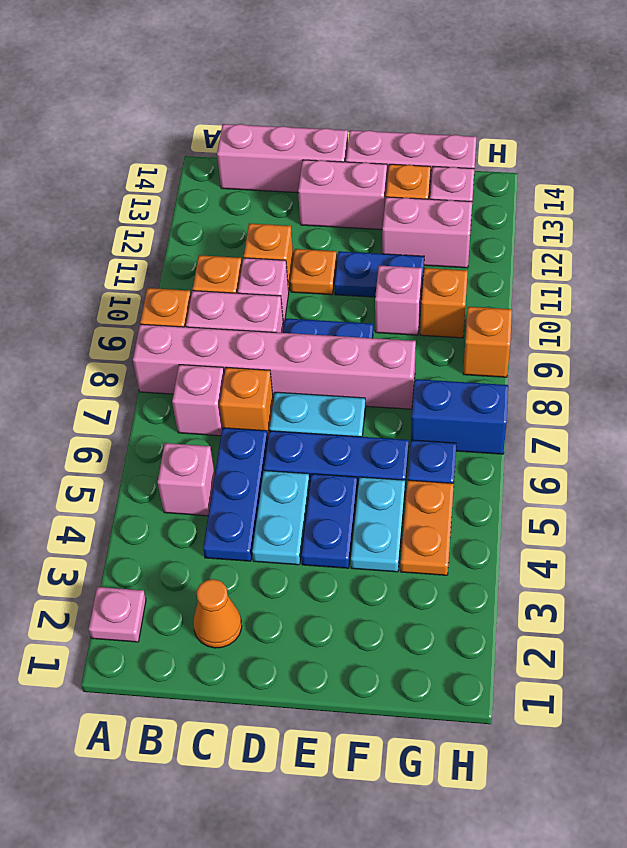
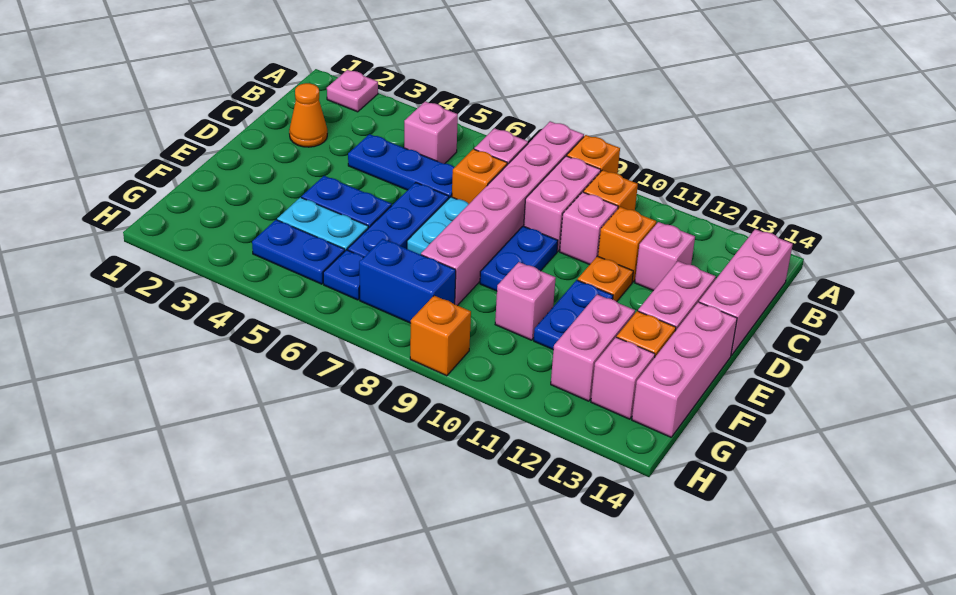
none -> pink brick C12 level 1
cyan plate D4:D5 level 1 -> none
orange plate G4:G5 level 1 -> blue plate G4:G5 level 1
blue brick G7:H7 level 1 -> blue brick G7:G8 level 1
orange brick G10 level 1 -> none

